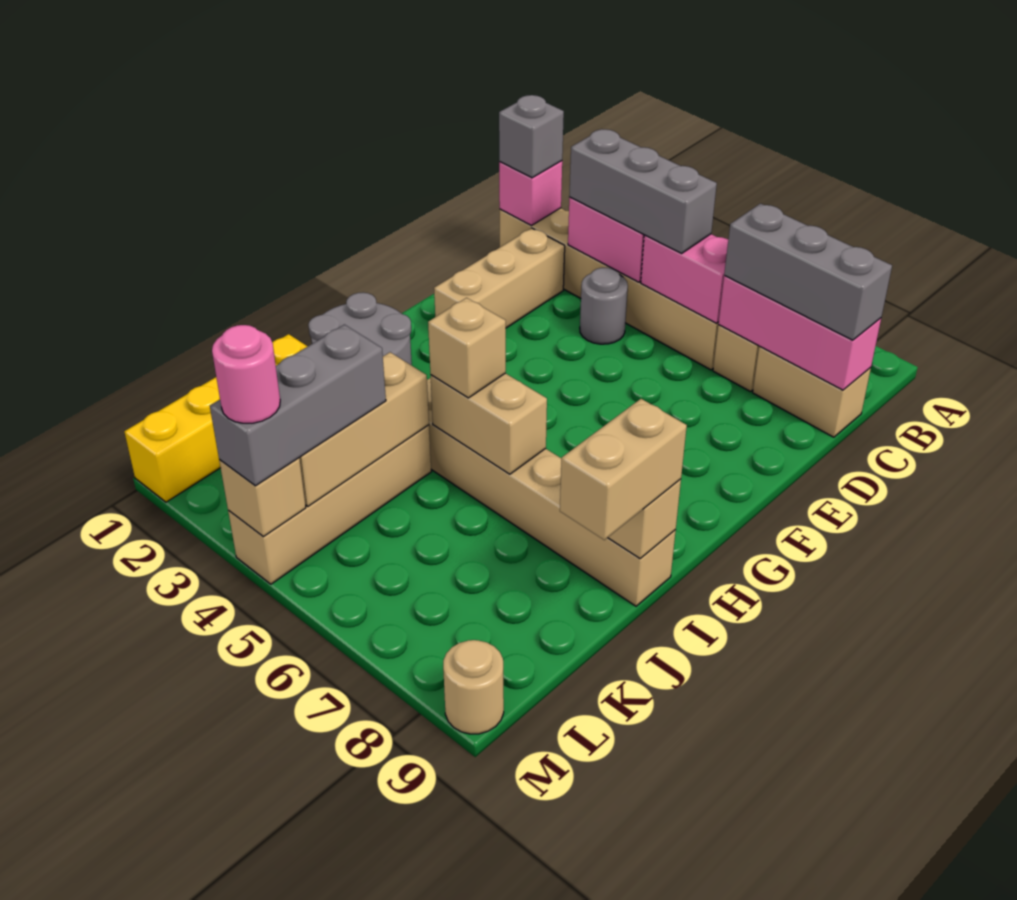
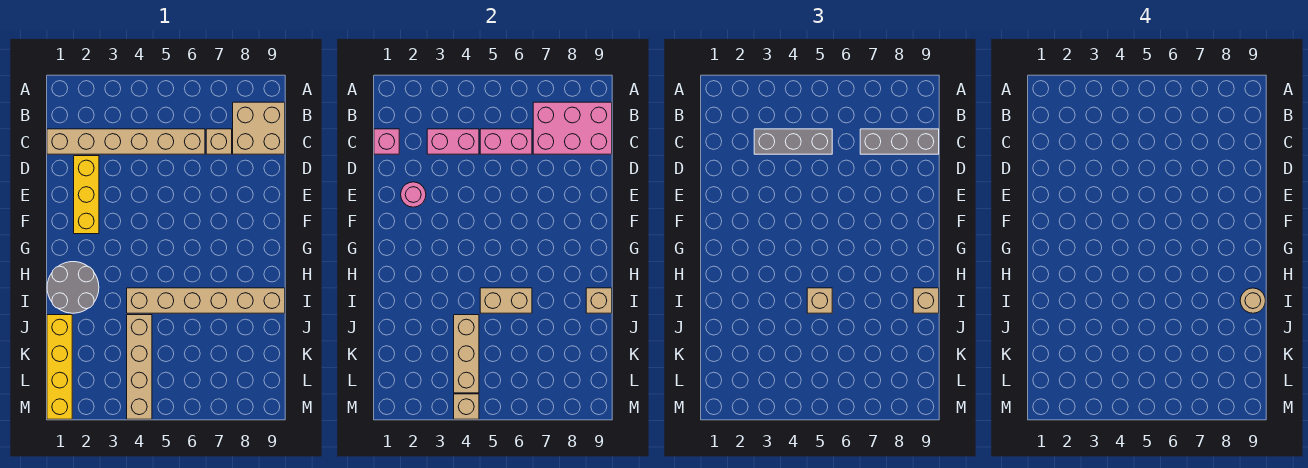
grey brick C1 level 3 -> none
pink brick C7:C9 level 2 -> pink brick B7:C9 level 2
tan brick C8:C9 level 1 -> tan brick B8:C9 level 1
tan brick D2:F2 level 1 -> yellow brick D2:F2 level 1
grey round brick D4 level 1 -> none
tan brick I9:J9 level 3 -> tan brick I9 level 3
grey brick K4:M4 level 3 -> none
pink round brick M4 level 4 -> pink round brick E2 level 2
tan round brick M9 level 1 -> tan round brick I9 level 4

